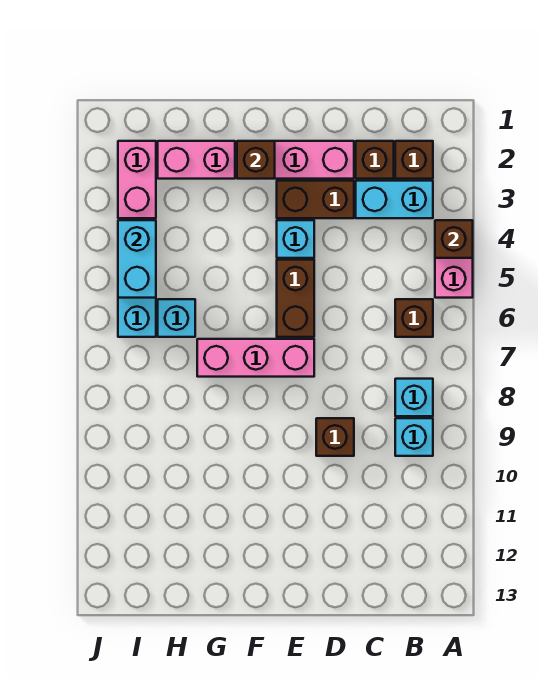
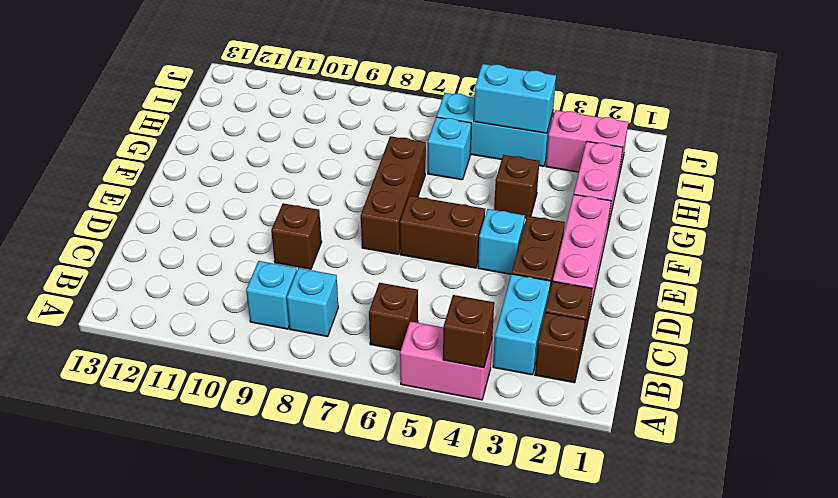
pink brick E7:G7 level 1 -> brown brick E7:G7 level 1
brown brick F2 level 2 -> brown brick G4 level 1

